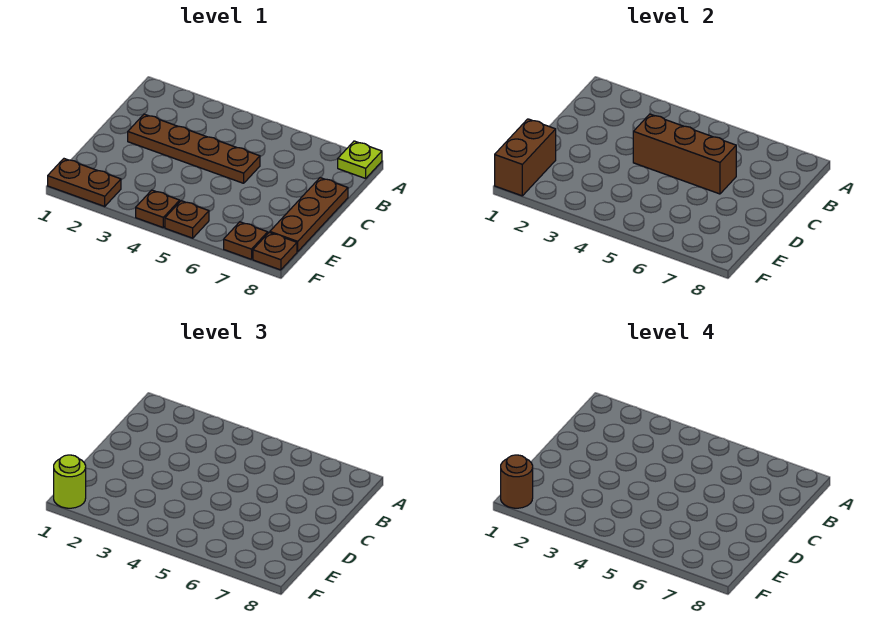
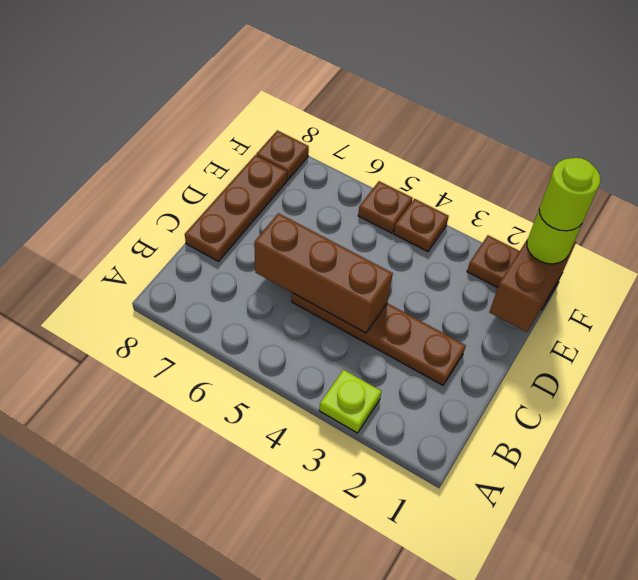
lime plate A8 level 1 -> lime plate A3 level 1
brown round brick F1 level 4 -> lime round brick F1 level 4
brown plate F7 level 1 -> none

